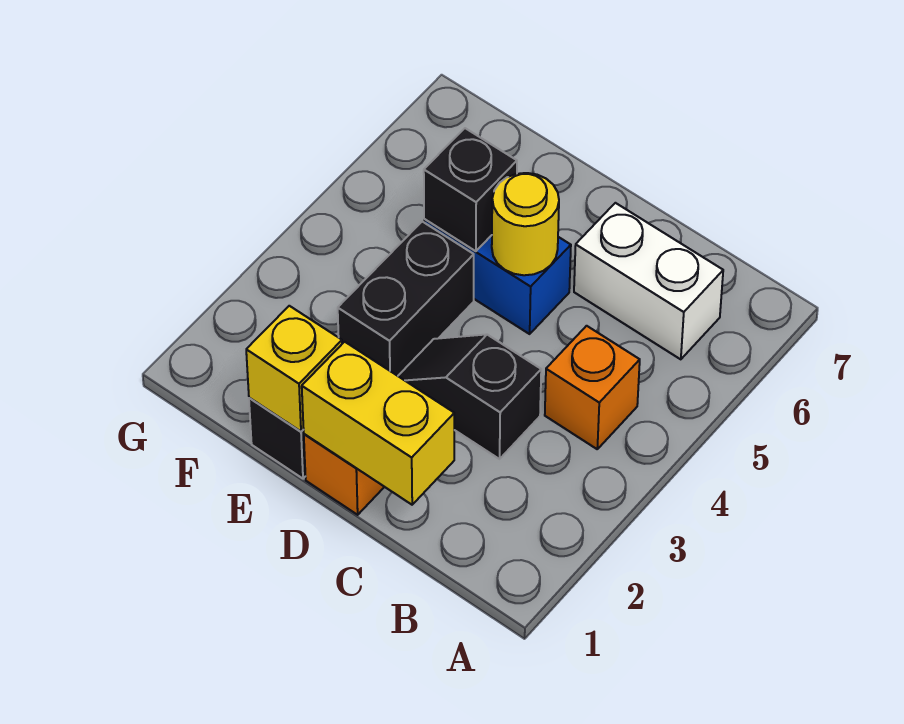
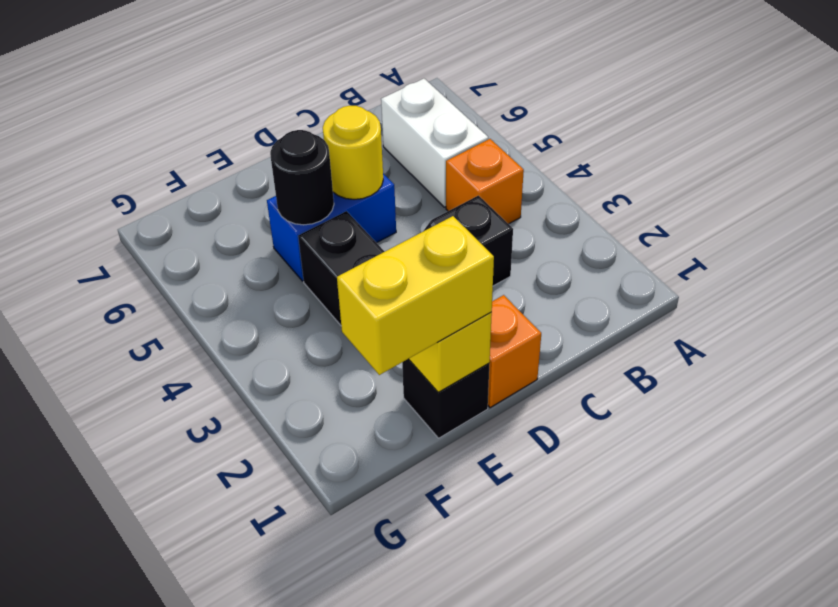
white brick B6:C6 level 1 -> white brick B5:B6 level 1
yellow brick C1:D1 level 2 -> yellow brick E1:F1 level 3
black brick E5 level 2 -> black round brick E5 level 2

